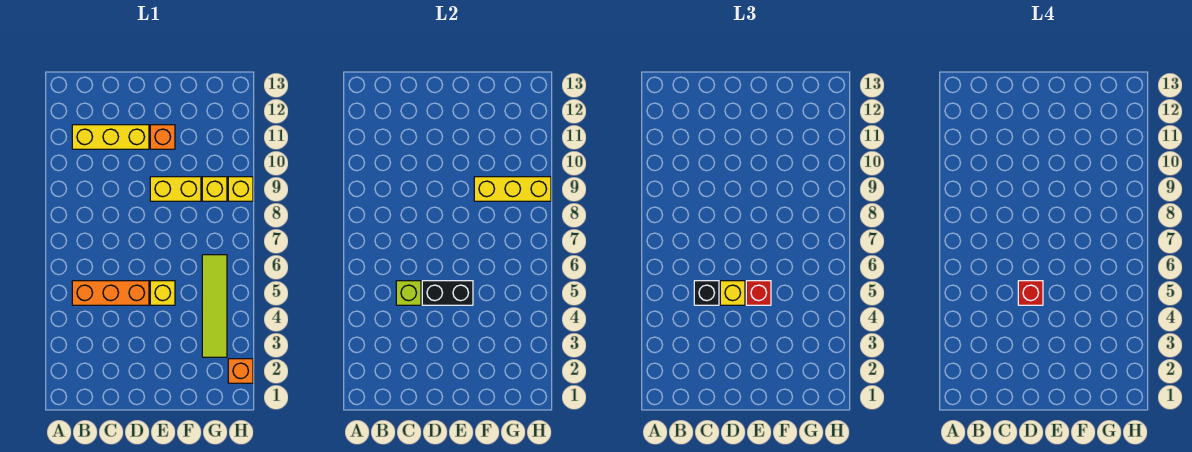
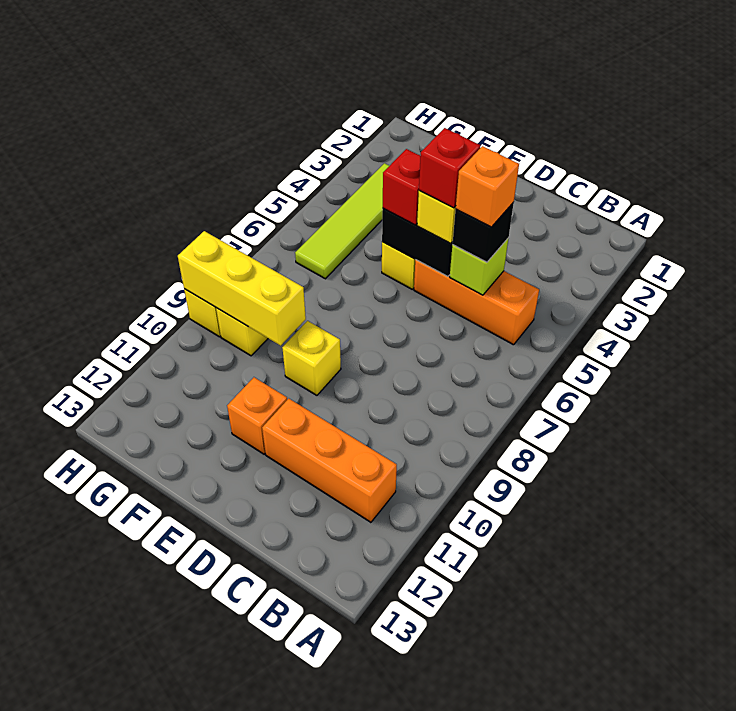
yellow brick B11:D11 level 1 -> orange brick B11:D11 level 1
yellow brick E9:F9 level 1 -> yellow brick E9 level 1
orange brick H2 level 1 -> orange brick C5 level 4

